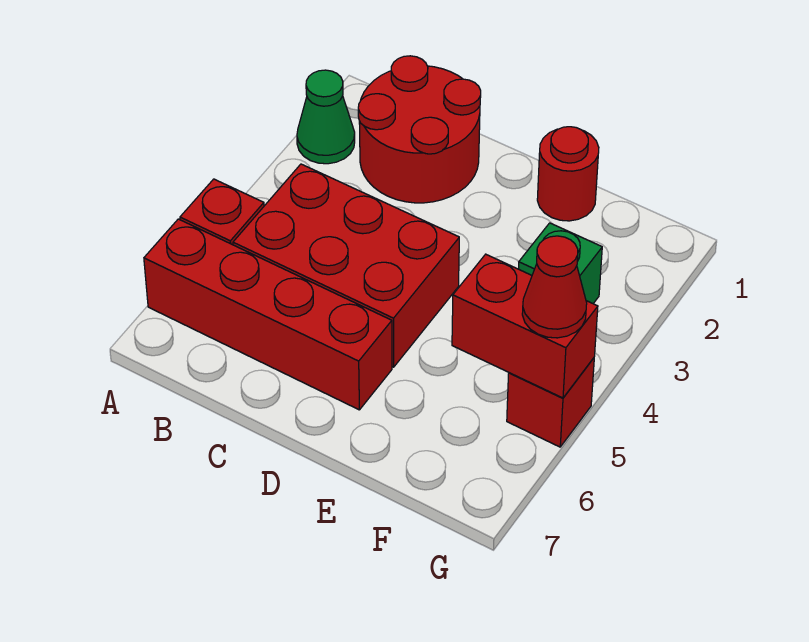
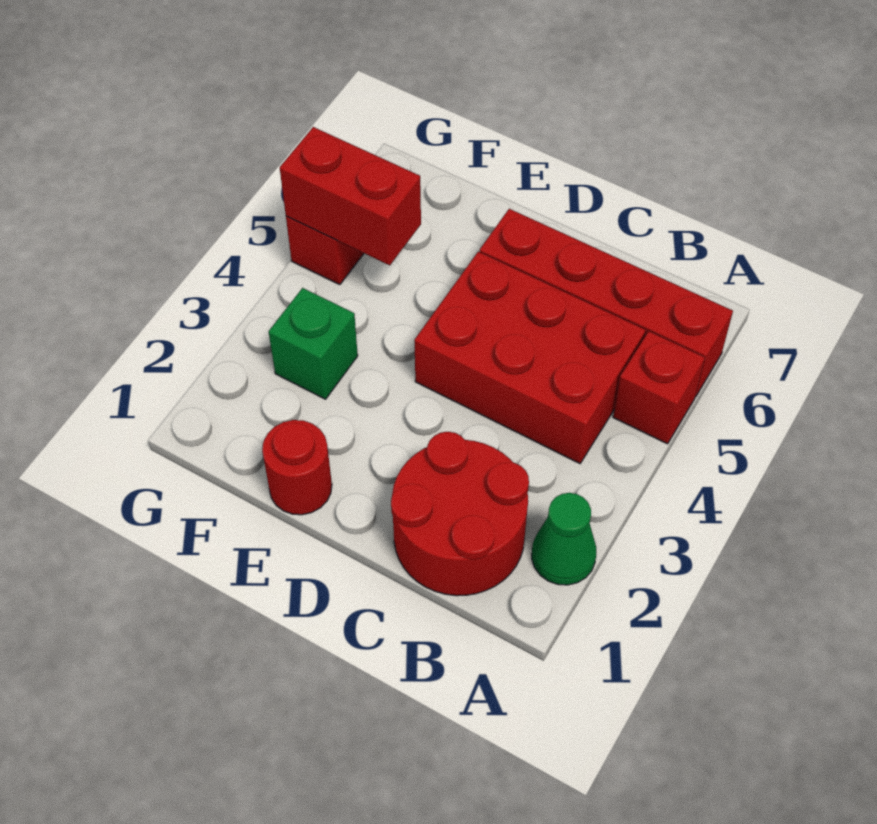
red cone G5 level 3 -> none

